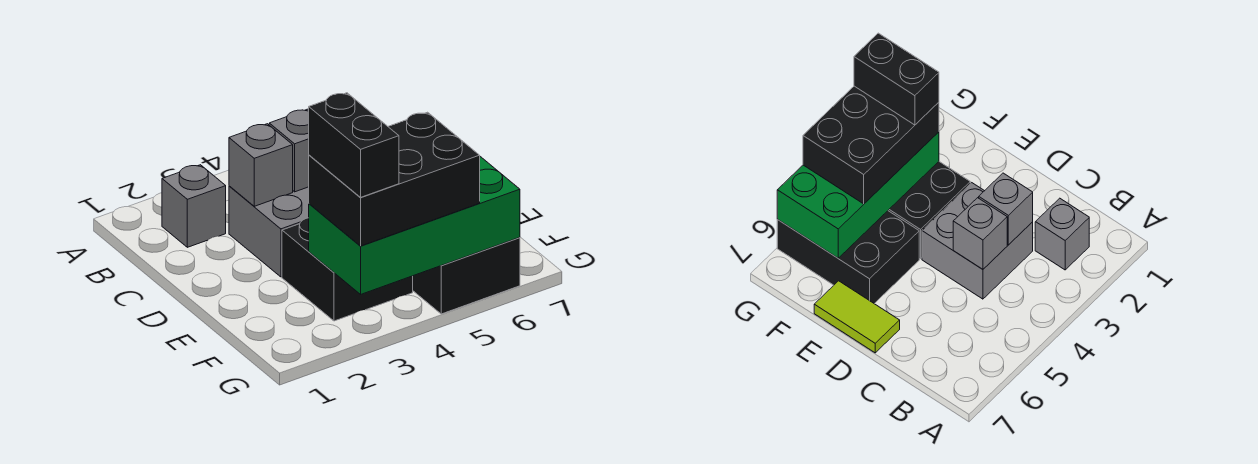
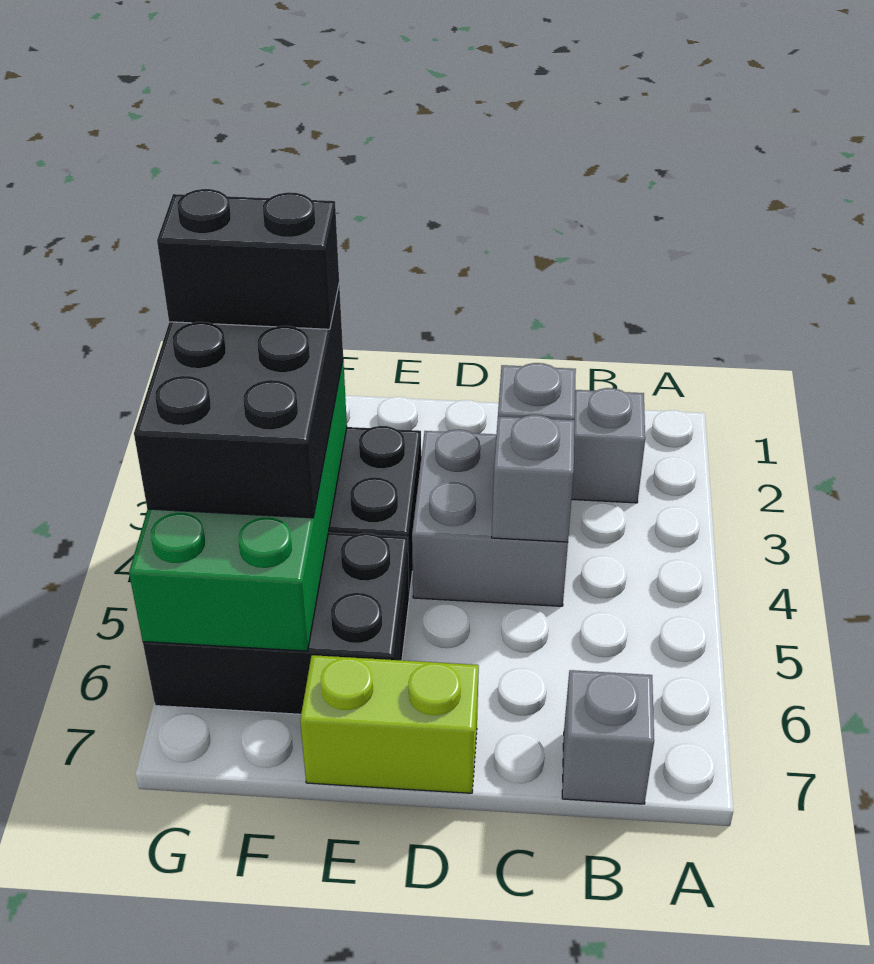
none -> grey brick B7 level 1
lime tile D7:E7 level 1 -> lime brick D7:E7 level 1

